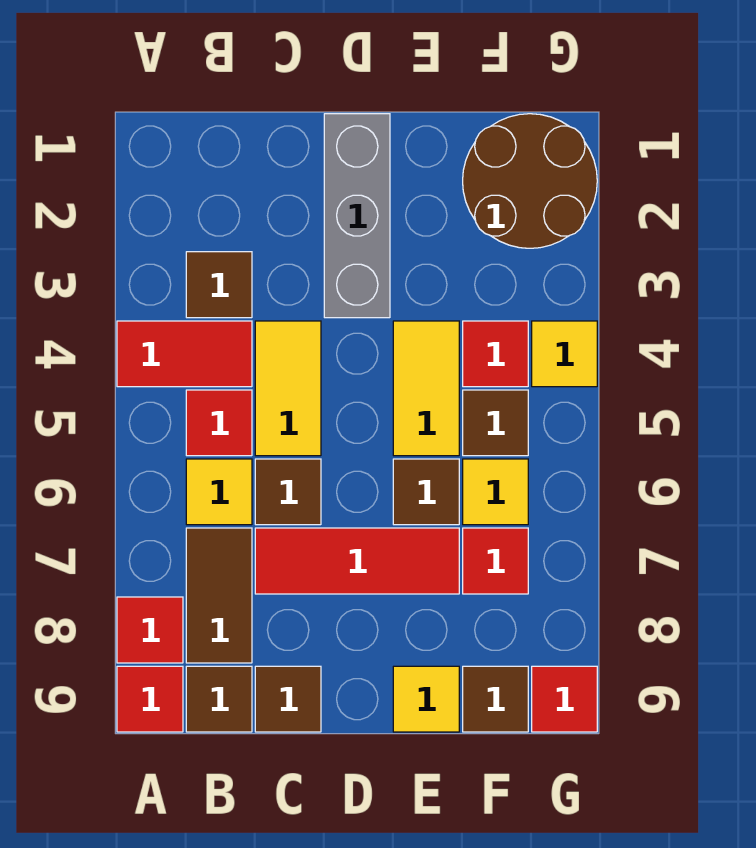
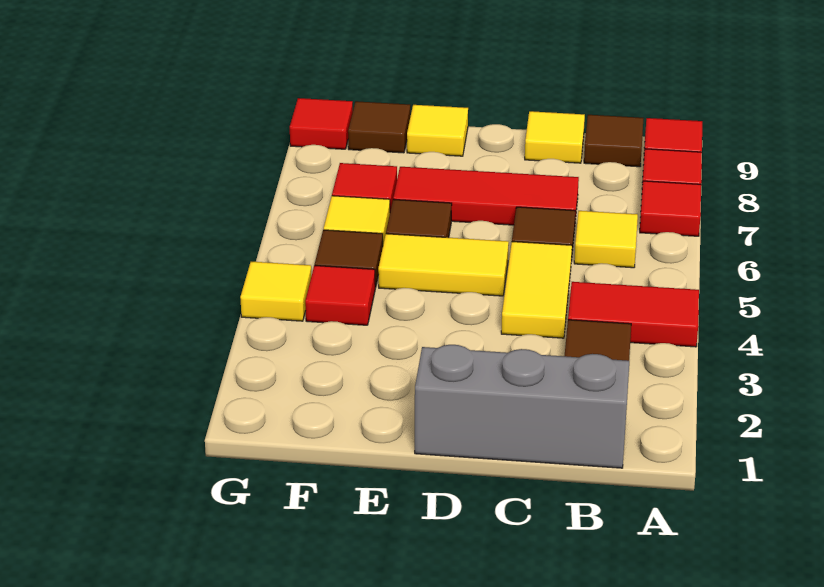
red tile B5 level 1 -> red tile A7 level 1
brown tile B7:B8 level 1 -> none
brown tile C9 level 1 -> yellow tile C9 level 1
grey brick D1:D3 level 1 -> grey brick B1:D1 level 1
yellow tile E4:E5 level 1 -> yellow tile D5:E5 level 1
brown round brick F1:G2 level 1 -> none

